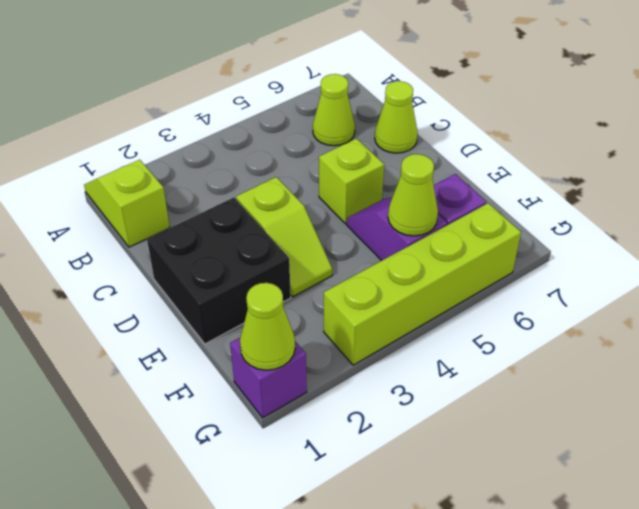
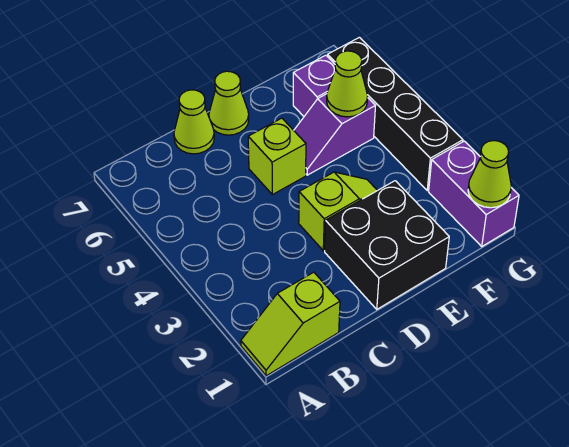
lime cone B6 level 1 -> lime cone D7 level 1
purple brick G1 level 1 -> purple brick G1:G2 level 1
lime brick G3:G6 level 1 -> black brick G3:G6 level 1

